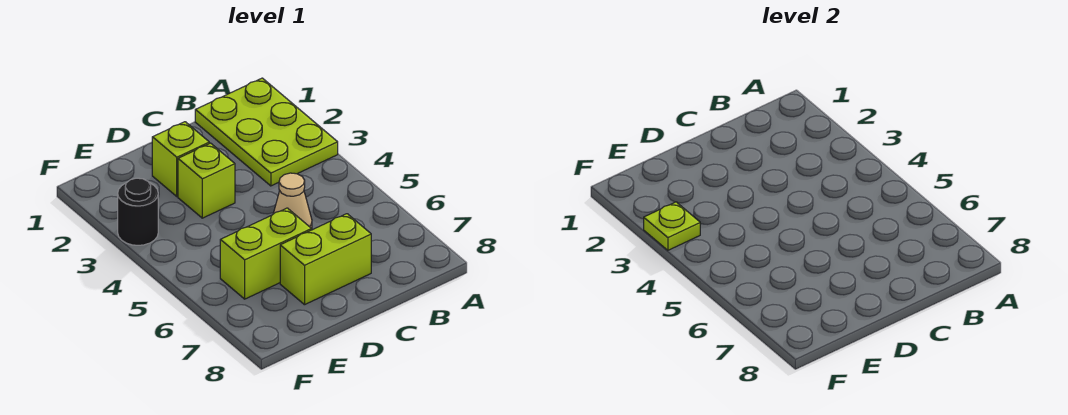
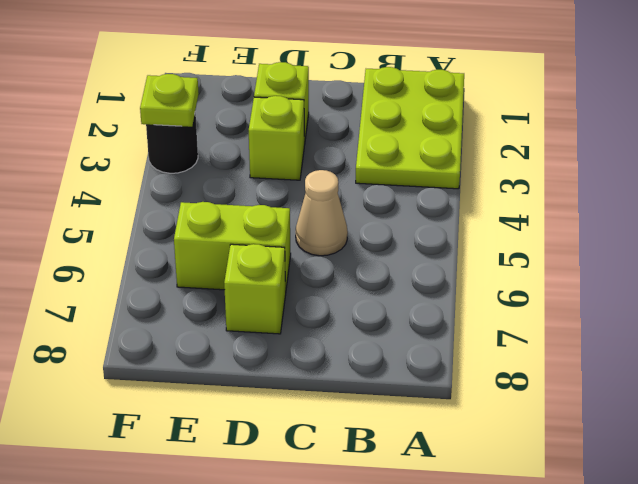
lime brick C7:D7 level 1 -> lime brick D7 level 1

